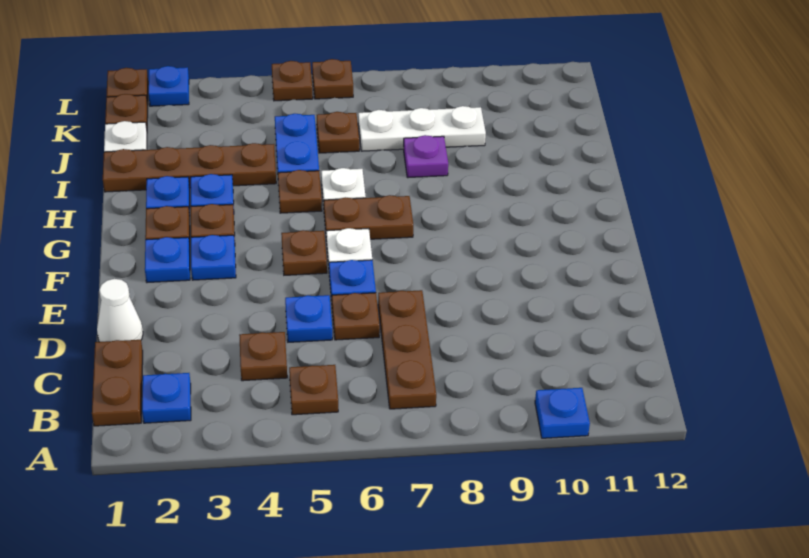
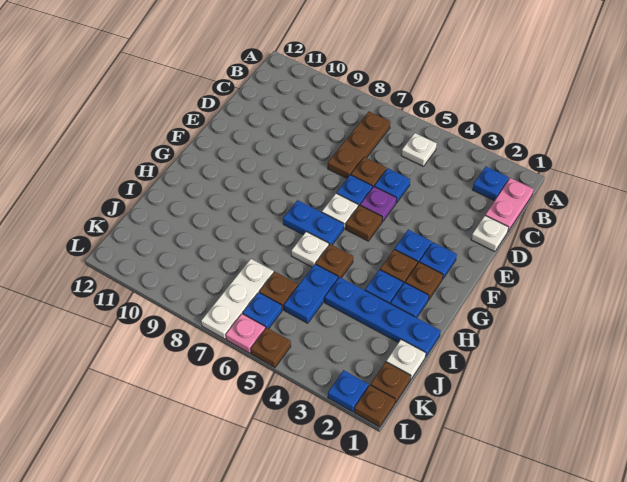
blue plate A10 level 1 -> blue plate K6 level 1
brown plate B1:C1 level 1 -> pink plate B1:C1 level 1
brown plate B5 level 1 -> white plate B5 level 1
brown plate C4 level 1 -> none
white cone D1 level 1 -> white plate D1 level 1
brown plate G6:G7 level 1 -> blue plate G6:G7 level 1
brown plate I1:I4 level 1 -> blue plate I1:I4 level 1
purple plate I8 level 1 -> purple plate E5 level 1
white plate J7:J9 level 1 -> white plate J7:L7 level 1
brown plate L6 level 1 -> pink plate L6 level 1

